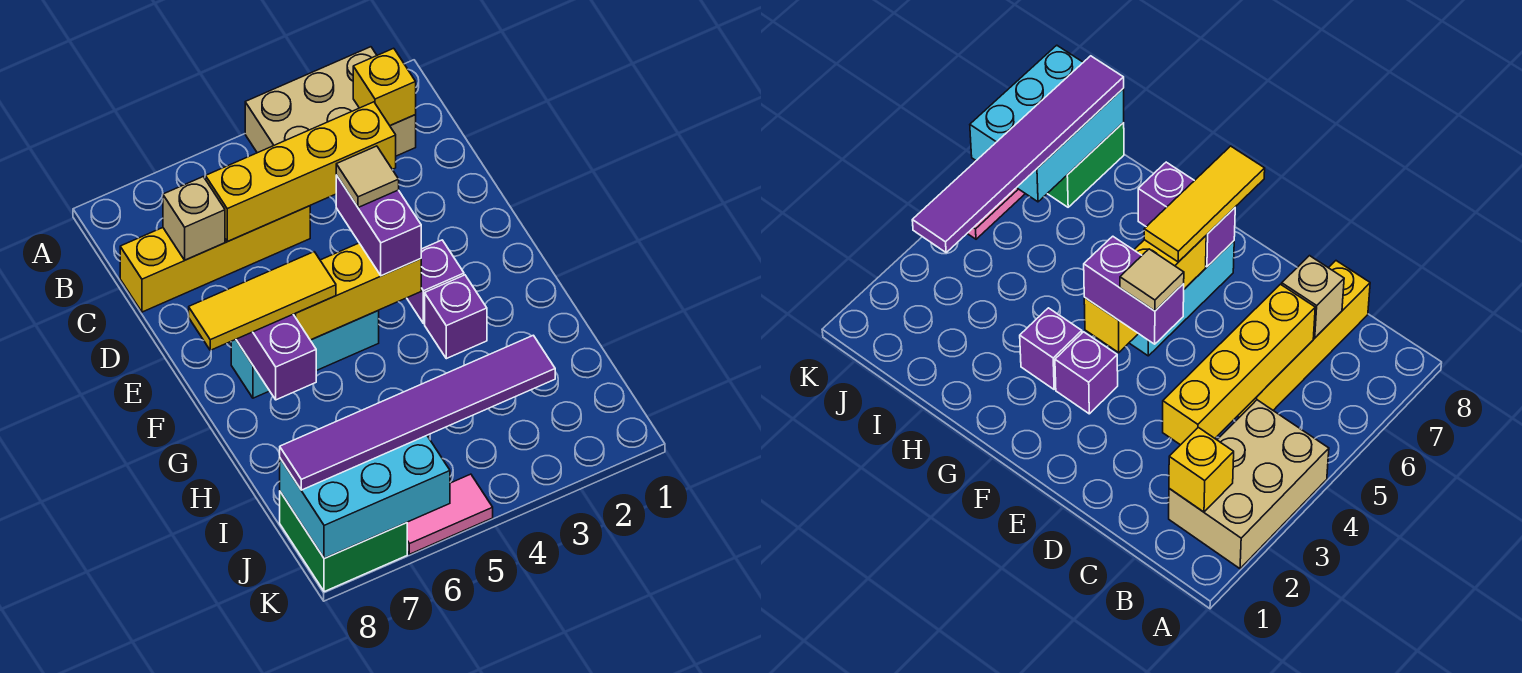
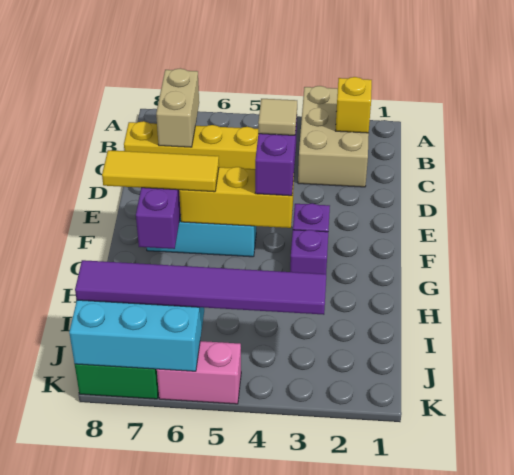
tan brick A2:B4 level 1 -> tan brick A2:C3 level 1
yellow brick C3:C6 level 2 -> none
tan brick C7 level 2 -> tan brick B7:C7 level 2
pink tile K5:K6 level 1 -> pink brick K5:K6 level 1

